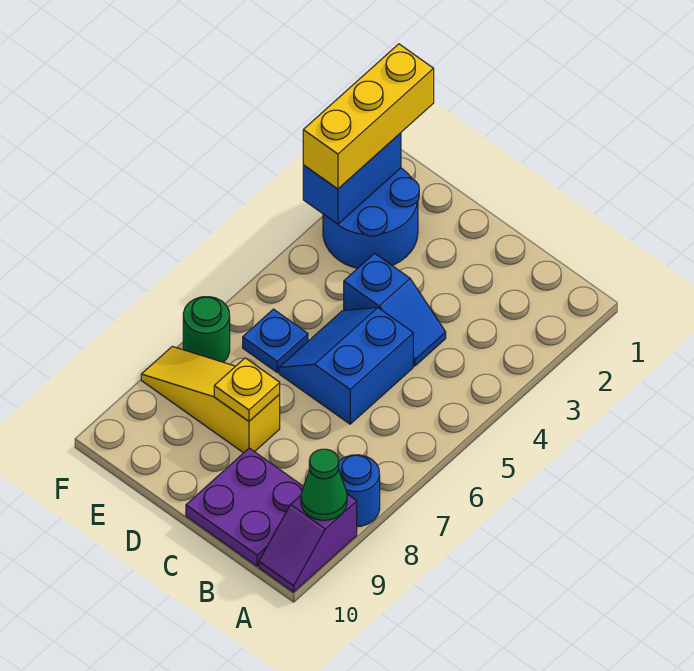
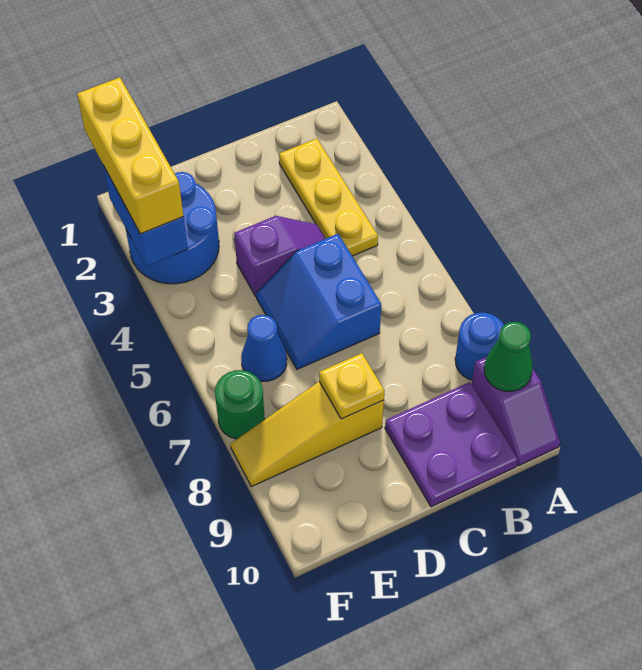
none -> yellow plate B2:B4 level 1
blue slope C4:D4 level 1 top D -> purple slope C4:D4 level 1 top D
blue plate E6 level 1 -> blue cone E6 level 1

